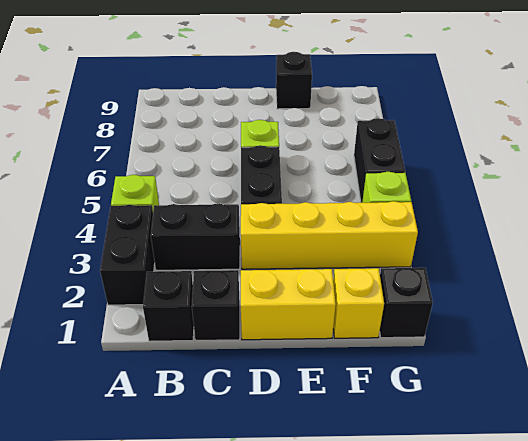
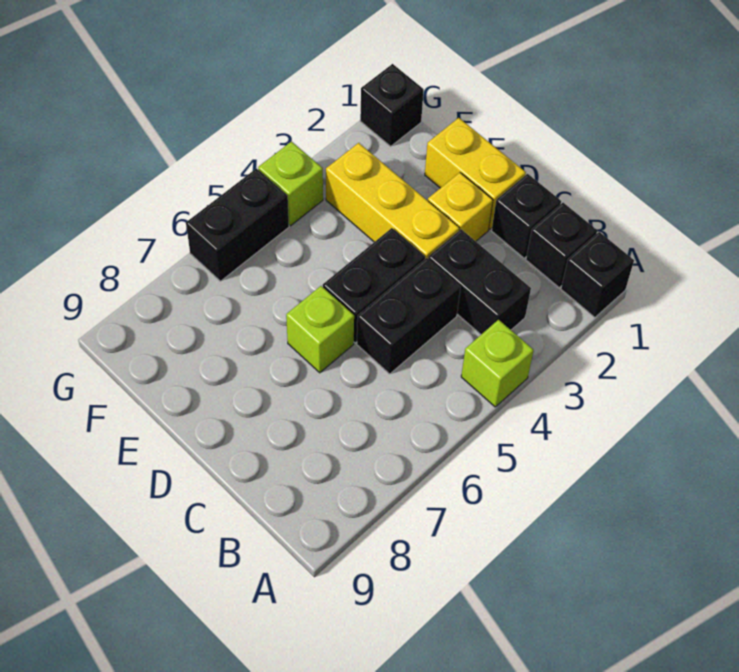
black brick A2:A3 level 1 -> black brick C4:C5 level 1
yellow brick D3:G3 level 1 -> yellow brick D3:F3 level 1
black brick E9 level 1 -> black brick A1 level 1
yellow brick F1 level 1 -> yellow brick D2 level 1

